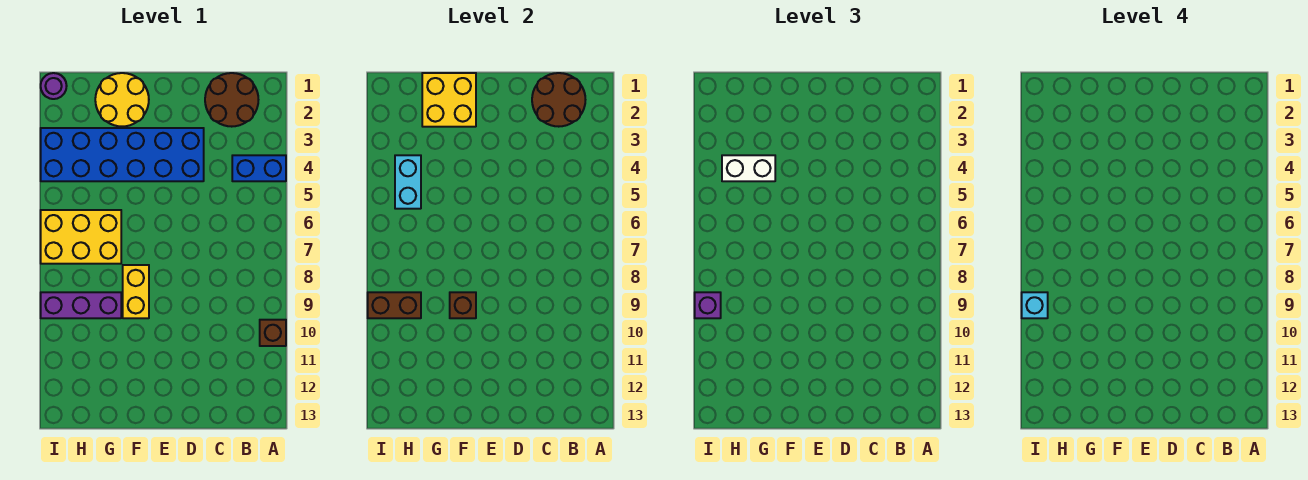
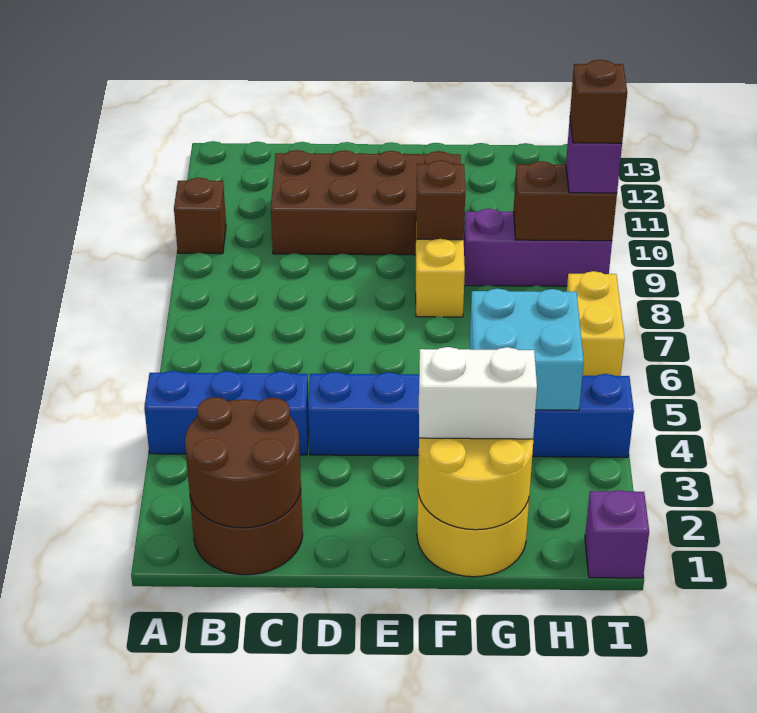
blue brick A4:B4 level 1 -> blue brick A4:C4 level 1
none -> brown brick C10:F11 level 1
blue brick D3:I4 level 1 -> blue brick D4:I4 level 1
yellow brick F1:G2 level 2 -> yellow round brick F1:G2 level 2
white brick G4:H4 level 3 -> white brick F2:G2 level 3
yellow brick G6:I7 level 1 -> yellow brick I6:I7 level 1
cyan brick H4:H5 level 2 -> cyan brick G4:H5 level 2
purple round brick I1 level 1 -> purple brick I1 level 1
cyan brick I9 level 4 -> brown brick I9 level 4

